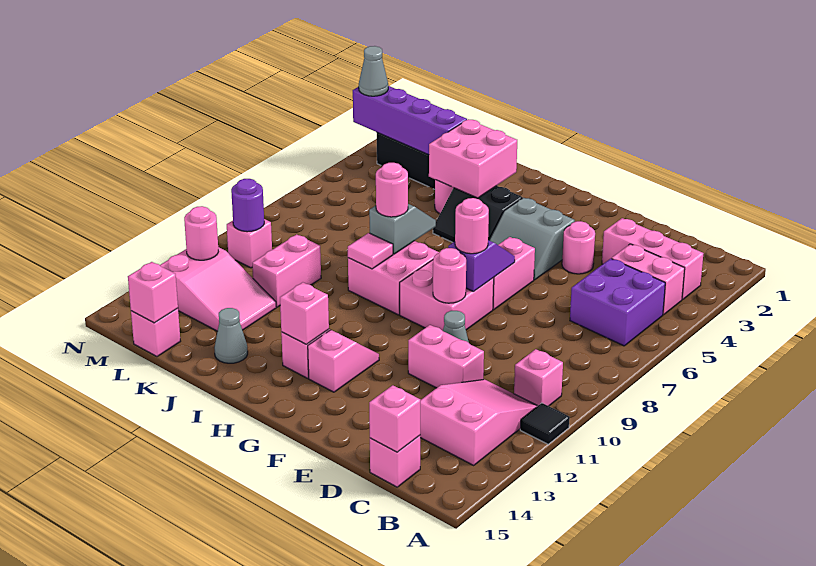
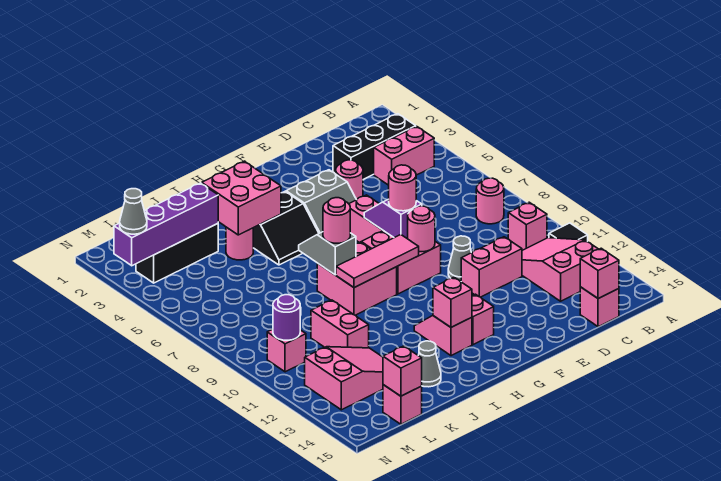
pink brick B3:D3 level 1 -> black brick B3:D3 level 1
purple brick B5:C6 level 1 -> none
pink tile I9 level 2 -> pink tile G9:I9 level 2
pink round brick M12 level 2 -> pink round brick B8 level 1

